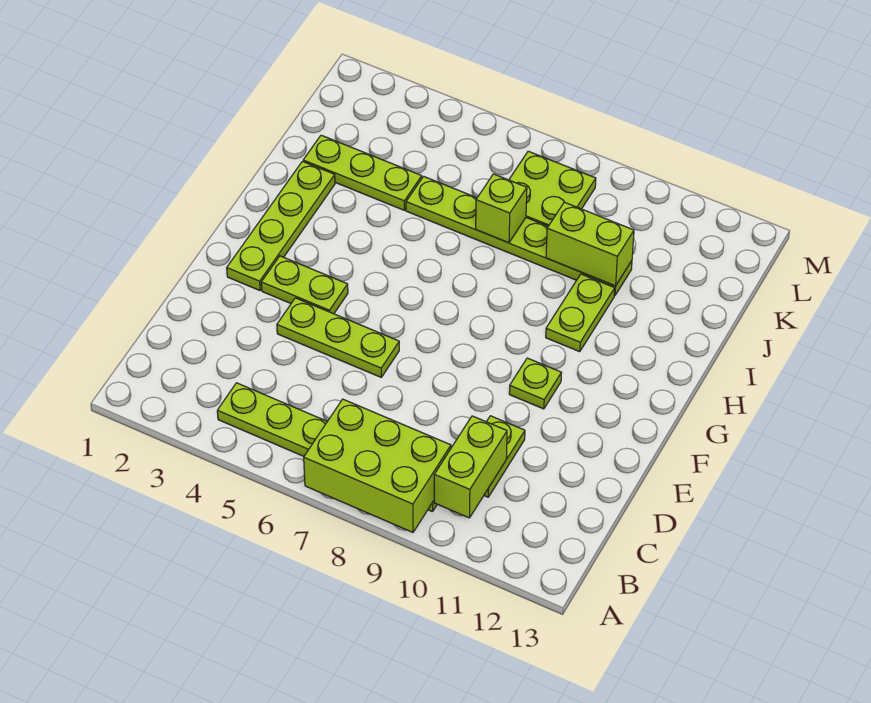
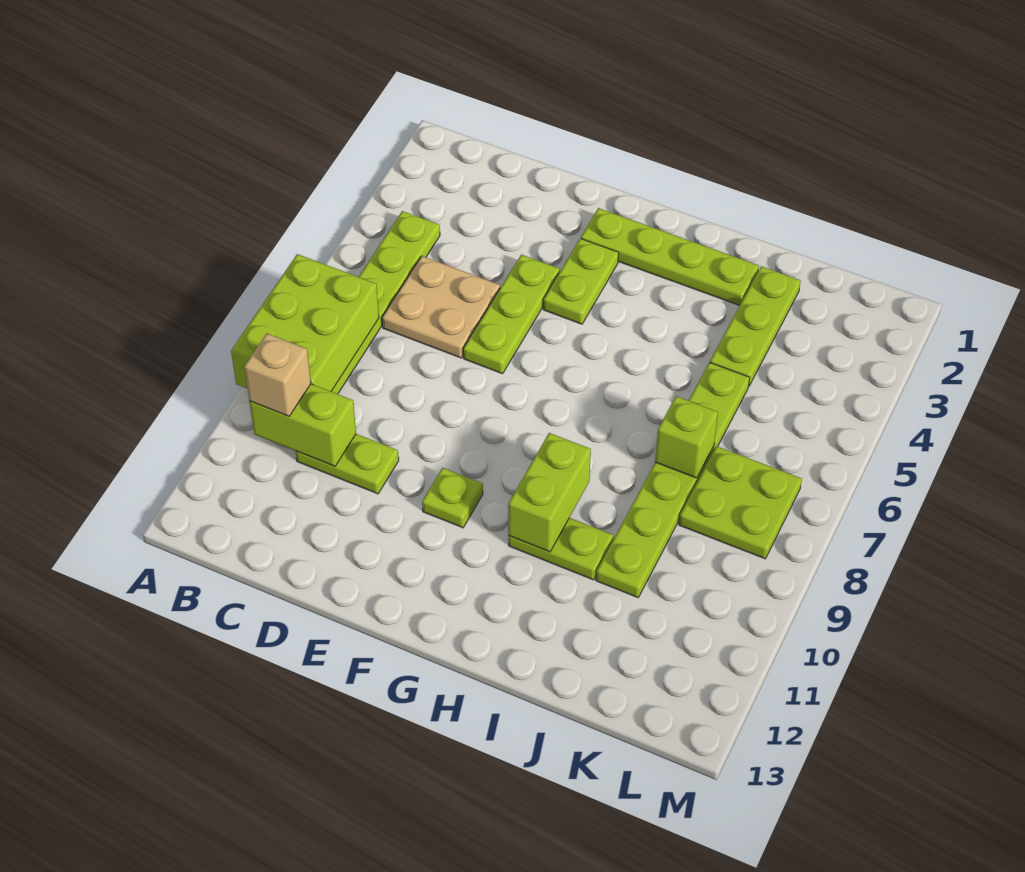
none -> tan brick B10 level 3
none -> tan plate C5:D6 level 1
lime brick J9:J10 level 2 -> lime brick H9:H10 level 2

